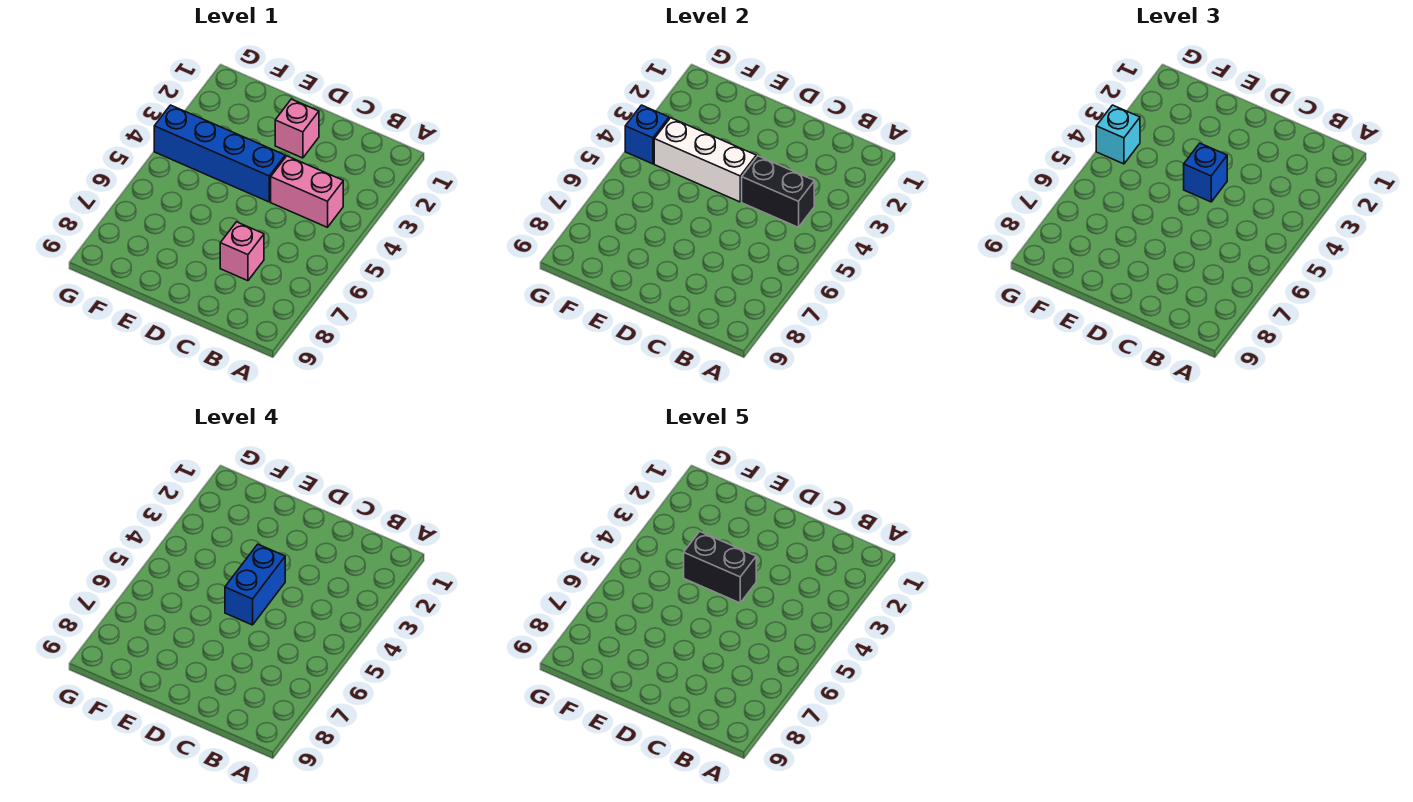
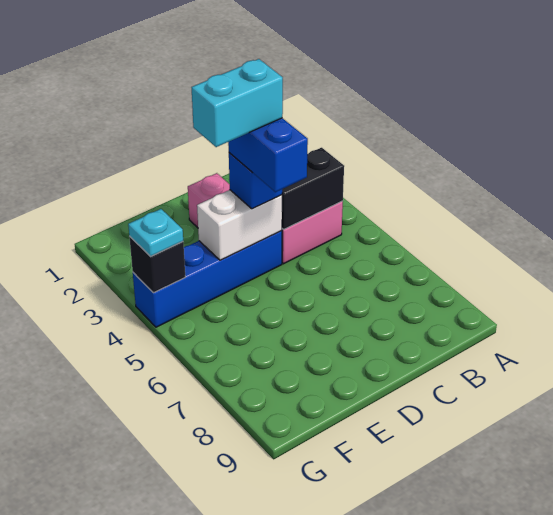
pink brick C7 level 1 -> none
white brick D4:F4 level 2 -> white brick D4:E4 level 2
black brick D4:E4 level 5 -> cyan brick D4:E4 level 5
blue brick G4 level 2 -> black brick G4 level 2
cyan brick G4 level 3 -> cyan plate G4 level 3

